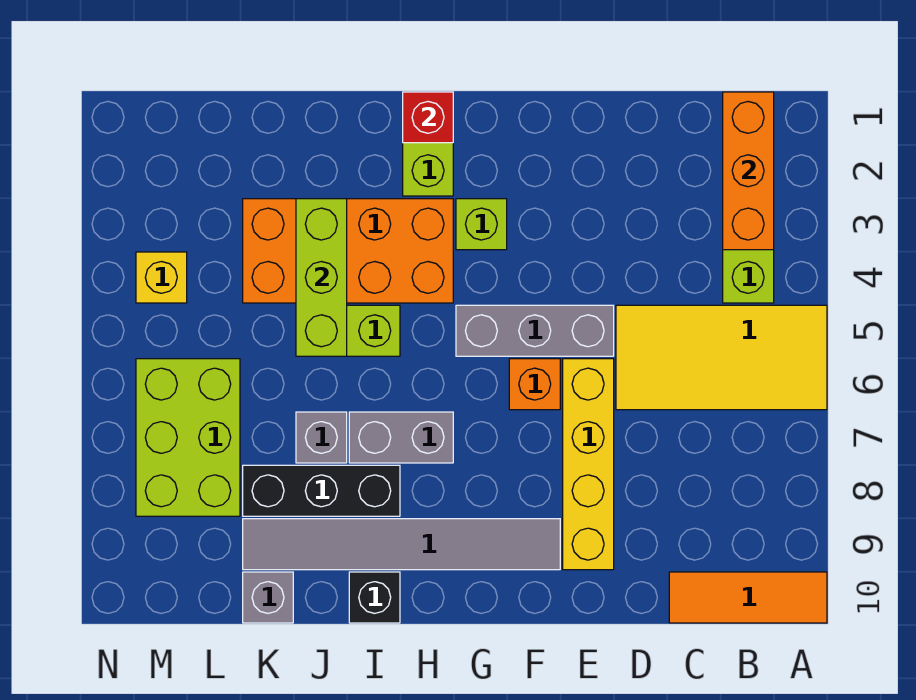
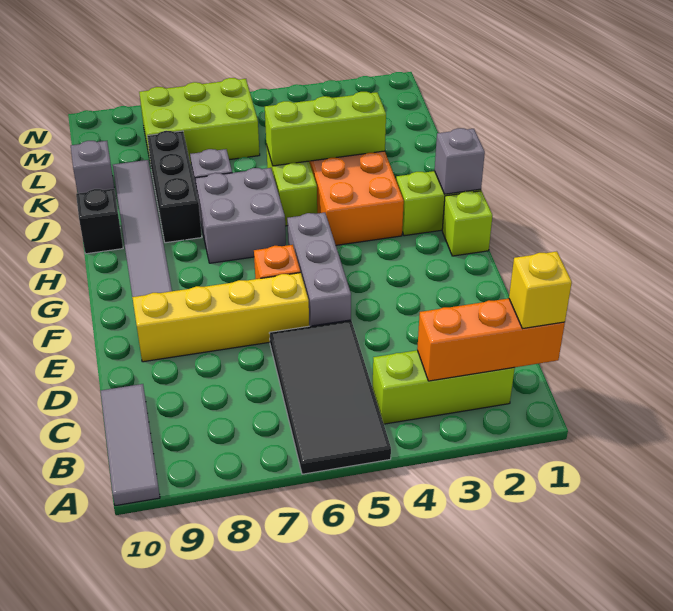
yellow tile A5:D6 level 1 -> black tile A5:D6 level 1
orange tile A10:C10 level 1 -> grey tile A10:C10 level 1
lime brick G3 level 1 -> lime brick G1 level 1
red brick H1 level 2 -> grey brick H1 level 2
grey brick H7:I7 level 1 -> grey brick H6:I7 level 1
yellow brick M4 level 1 -> yellow brick B1 level 3

